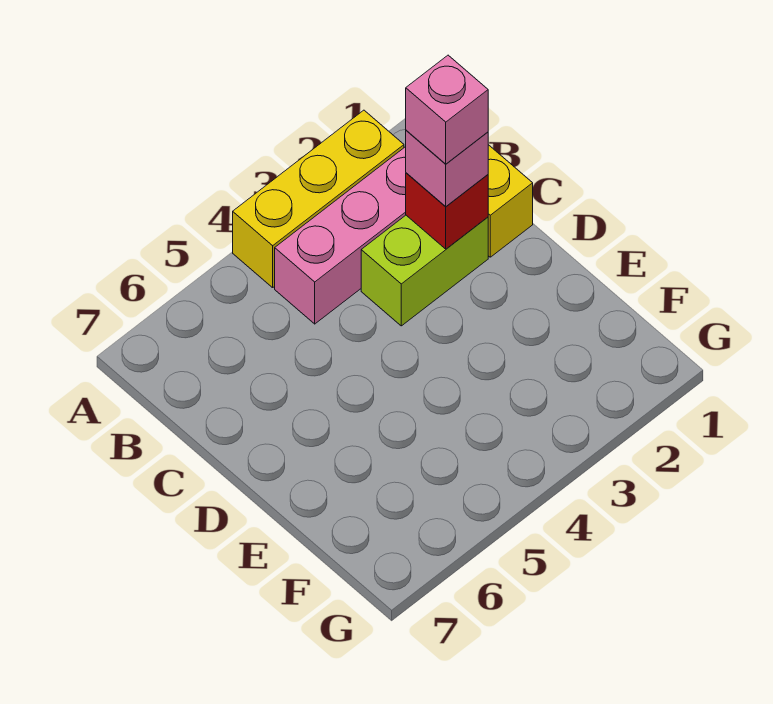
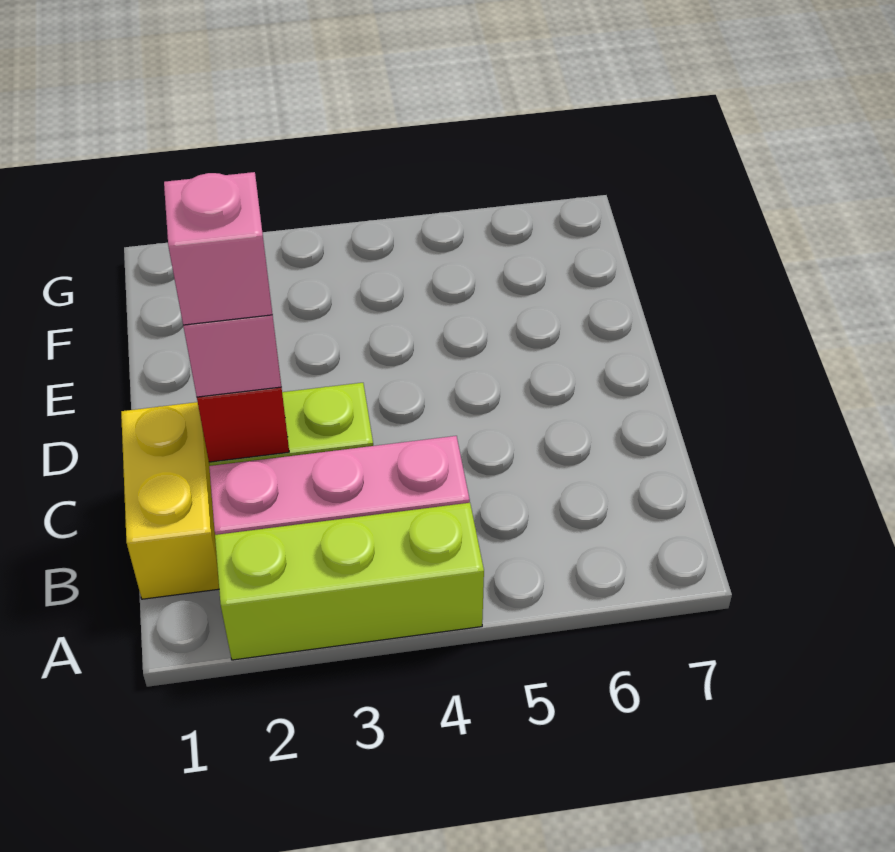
yellow brick A2:A4 level 1 -> lime brick A2:A4 level 1

